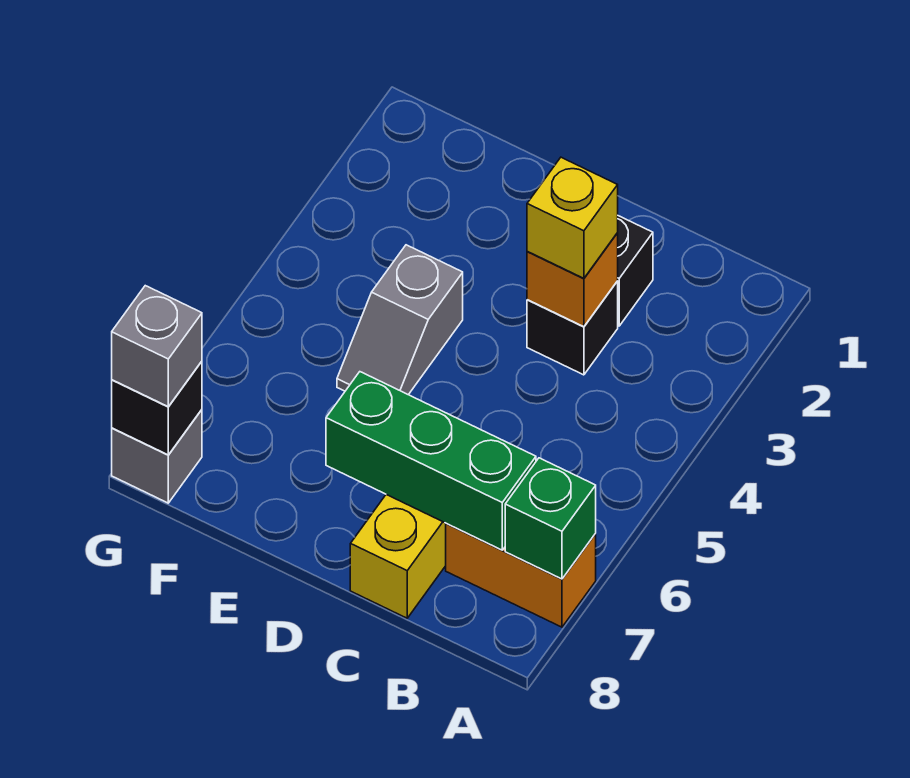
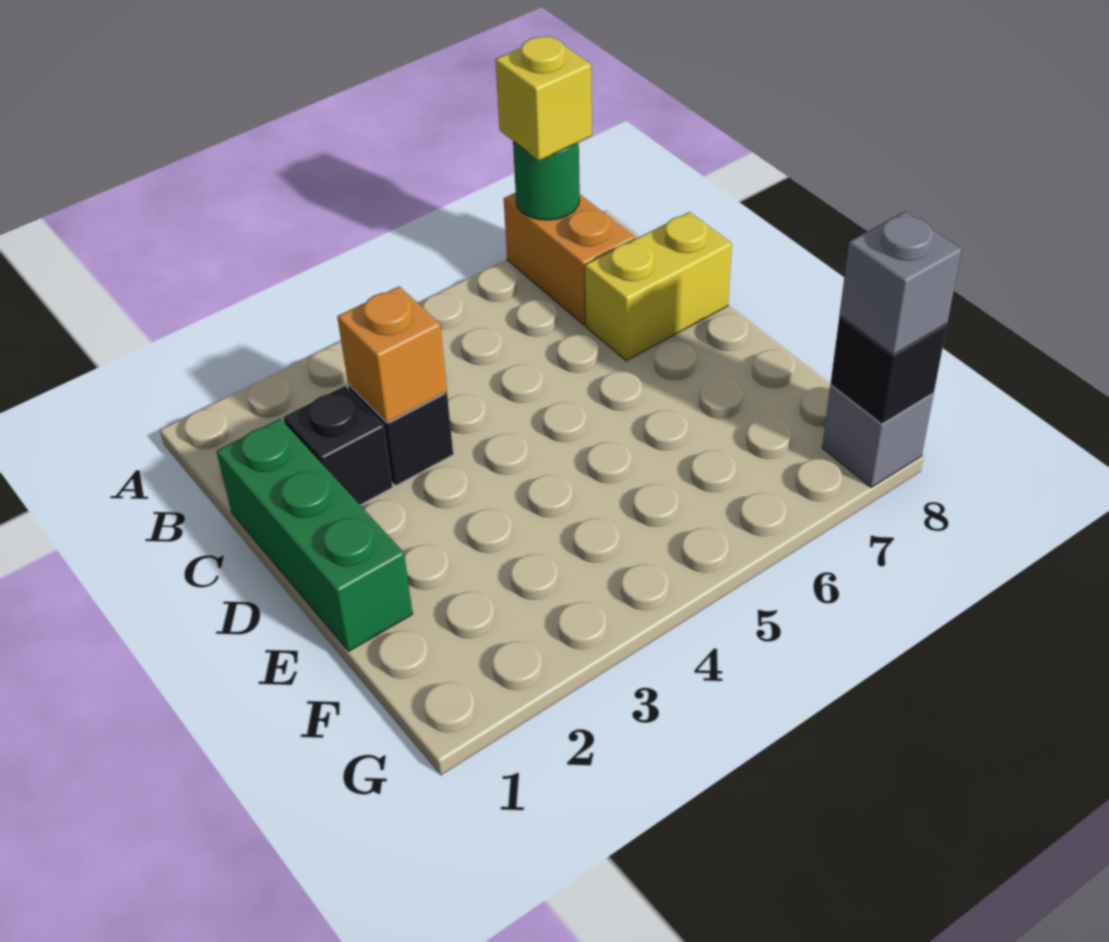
green brick A7 level 2 -> green round brick A7 level 2
green brick B7:D7 level 2 -> green brick C1:E1 level 1
yellow brick C3 level 3 -> yellow brick A7 level 3
grey slope E4:E5 level 1 top 4 -> none

